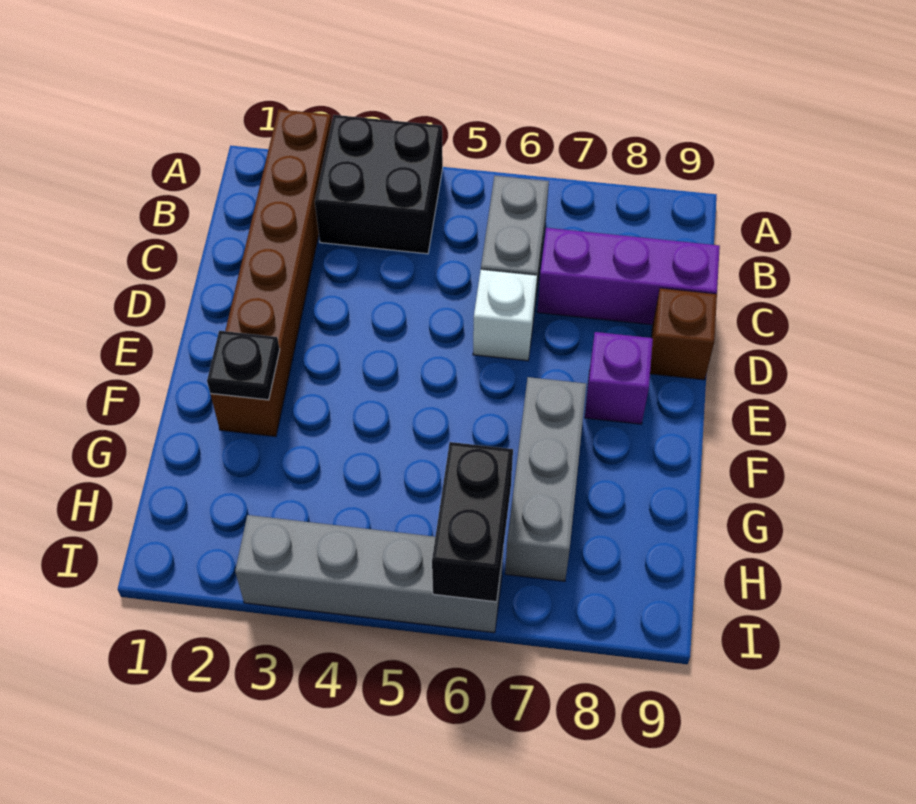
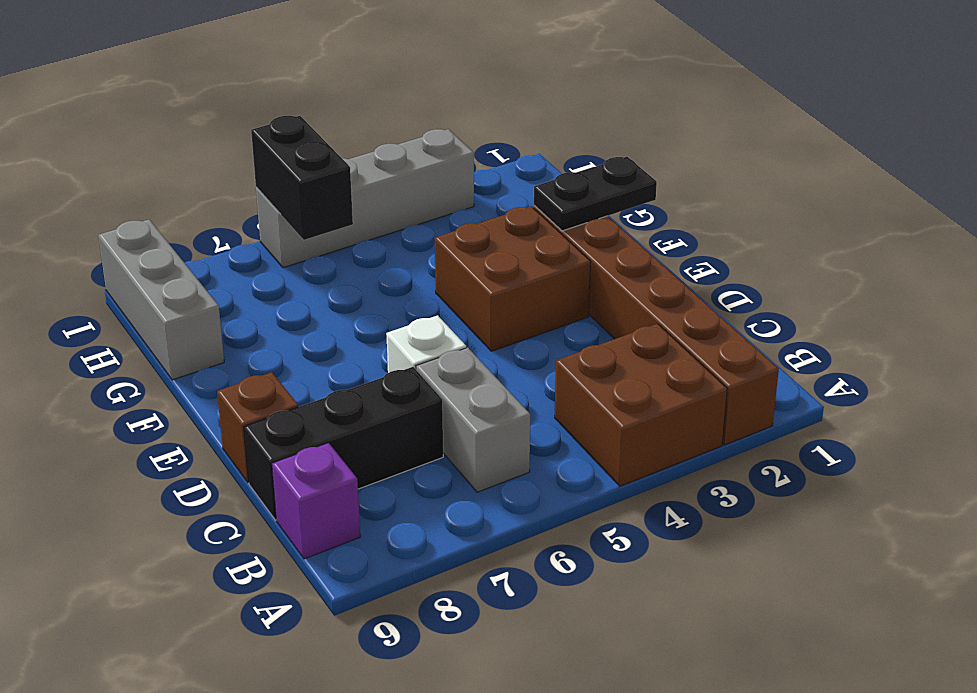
black brick A3:B4 level 1 -> brown brick A3:B4 level 1
purple brick C7:C9 level 1 -> black brick C7:C9 level 1
none -> brown brick E3:F4 level 1
purple brick E8 level 1 -> purple brick B9 level 1
black plate F2 level 2 -> black plate F1:F2 level 2
grey brick F7:H7 level 1 -> grey brick G9:I9 level 1

